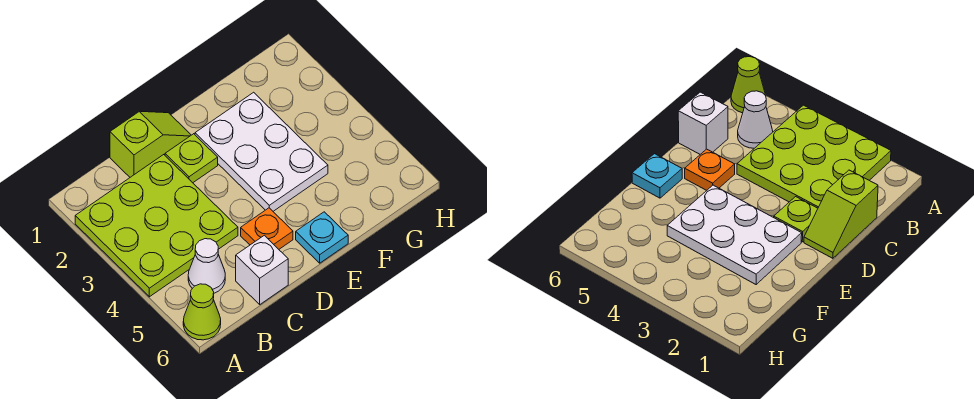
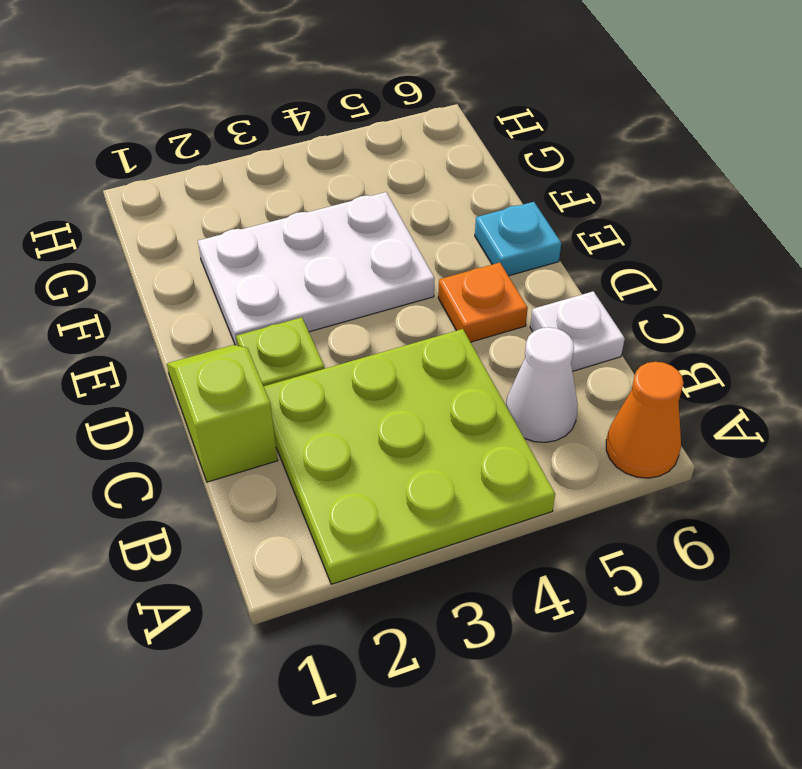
lime cone A6 level 1 -> orange cone A6 level 1
white brick C6 level 1 -> white plate C6 level 1

